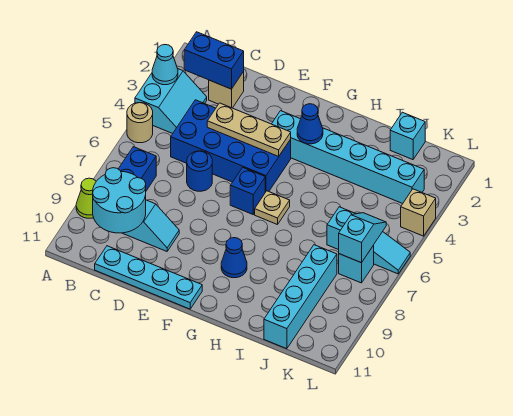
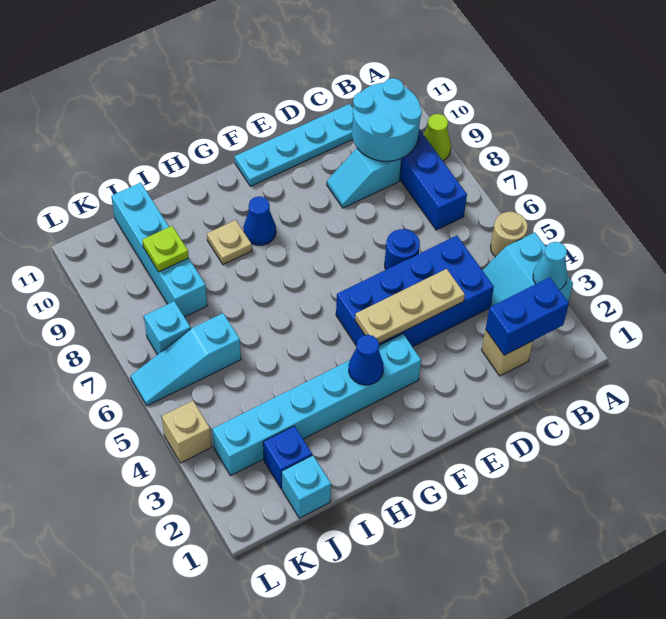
blue brick F6 level 1 -> blue brick J2 level 1
tan plate G6 level 1 -> tan plate H9 level 1
none -> lime plate J9 level 2
cyan slope K6:K7 level 2 top 7 -> none

